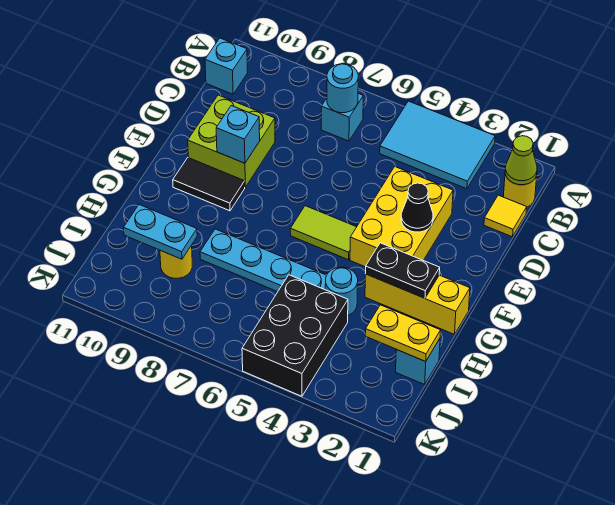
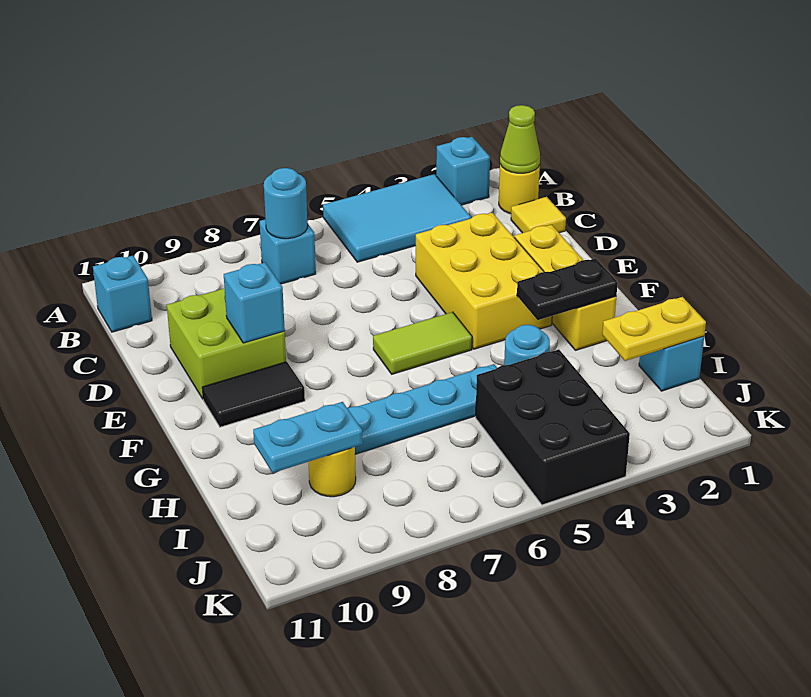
none -> cyan brick A2 level 1
black cone E3 level 2 -> none
yellow brick G1:G3 level 1 -> yellow brick E2:G2 level 1

